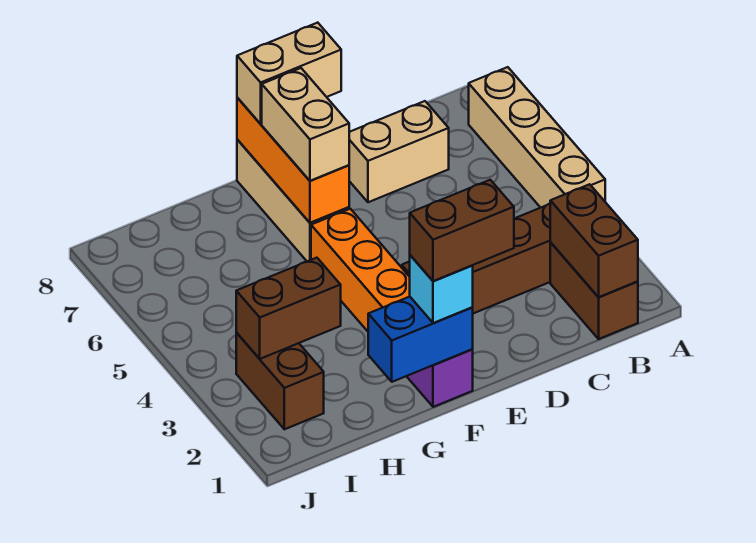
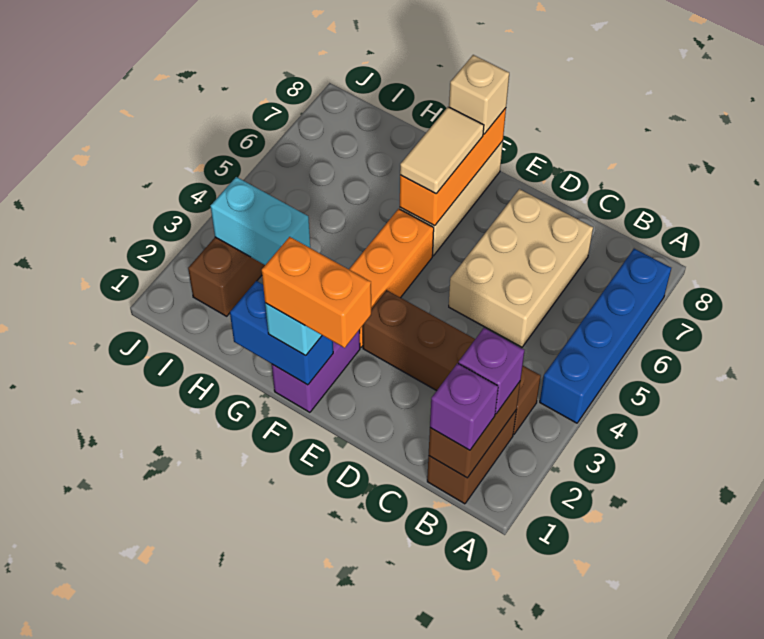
tan brick A4:A7 level 1 -> blue brick A4:A7 level 1
none -> purple brick B1 level 3
none -> purple brick B2 level 3
tan brick C7:D7 level 1 -> tan brick C5:D7 level 1
brown brick E1:F1 level 4 -> orange brick E1:F1 level 4
tan brick E8:F8 level 3 -> tan brick F8 level 3
tan brick F6:F7 level 3 -> tan tile F6:F7 level 3
brown brick H3:I3 level 2 -> cyan brick H3:I3 level 2

